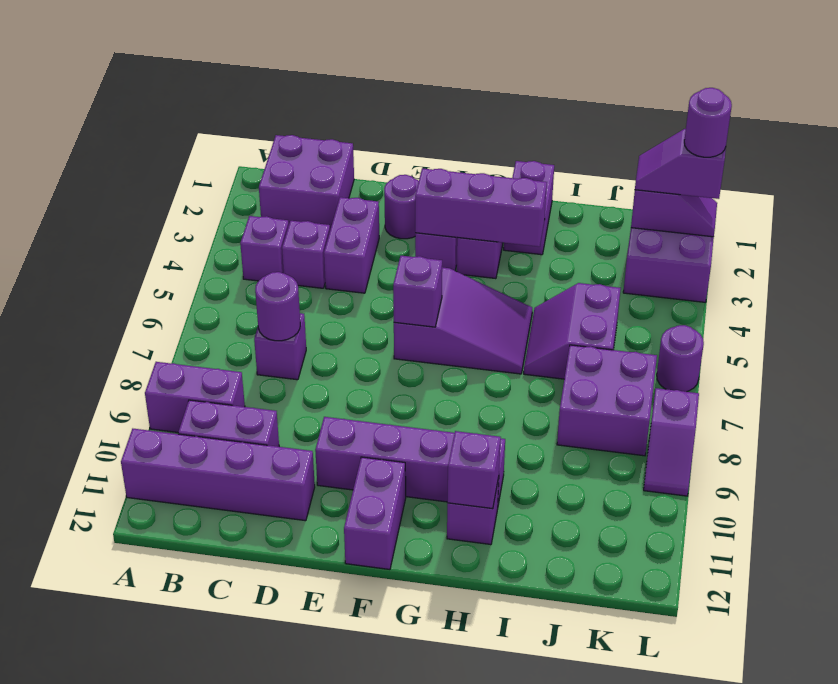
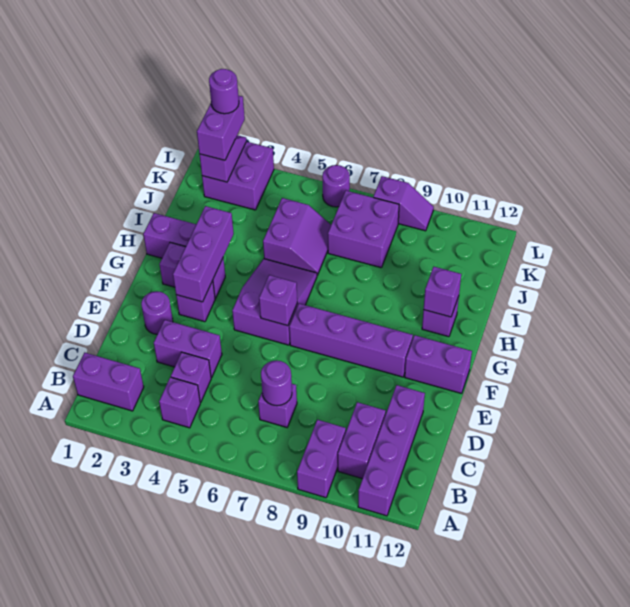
purple brick B1:C2 level 1 -> purple brick B1:B2 level 1
purple brick E10:H10 level 1 -> purple brick F7:F10 level 1
purple slope I5:J6 level 1 top J -> purple slope I5:J6 level 1 top 5
purple slope K2:L2 level 3 top L -> purple brick K2:L2 level 3

